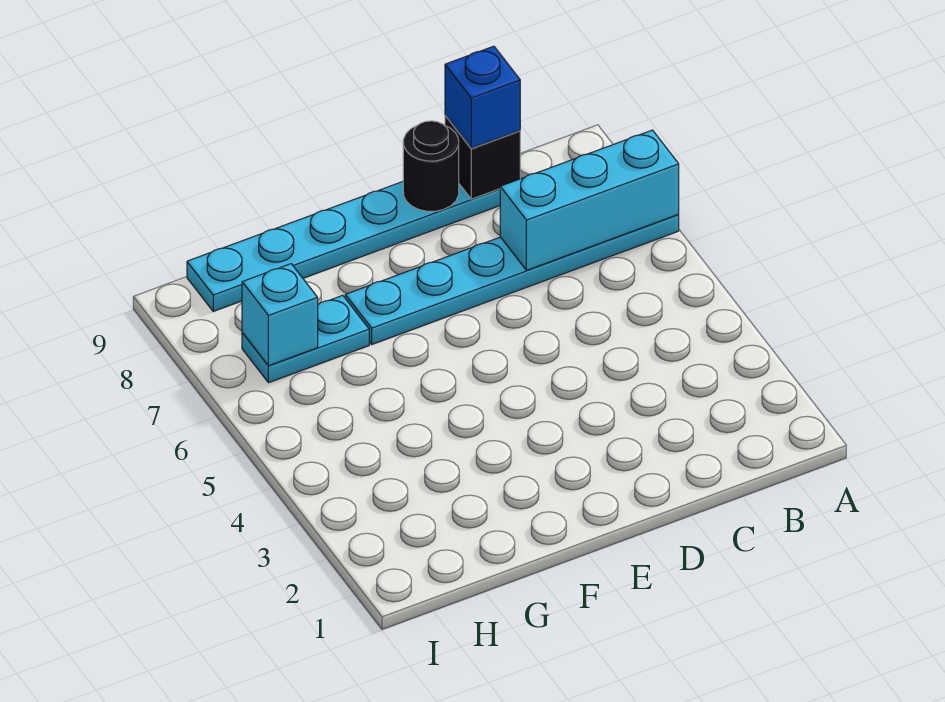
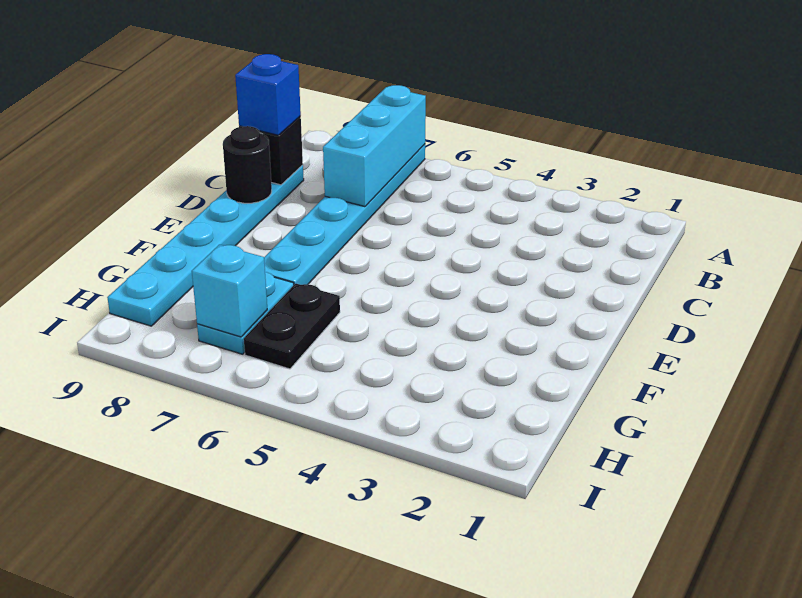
none -> black plate G6:H6 level 1

